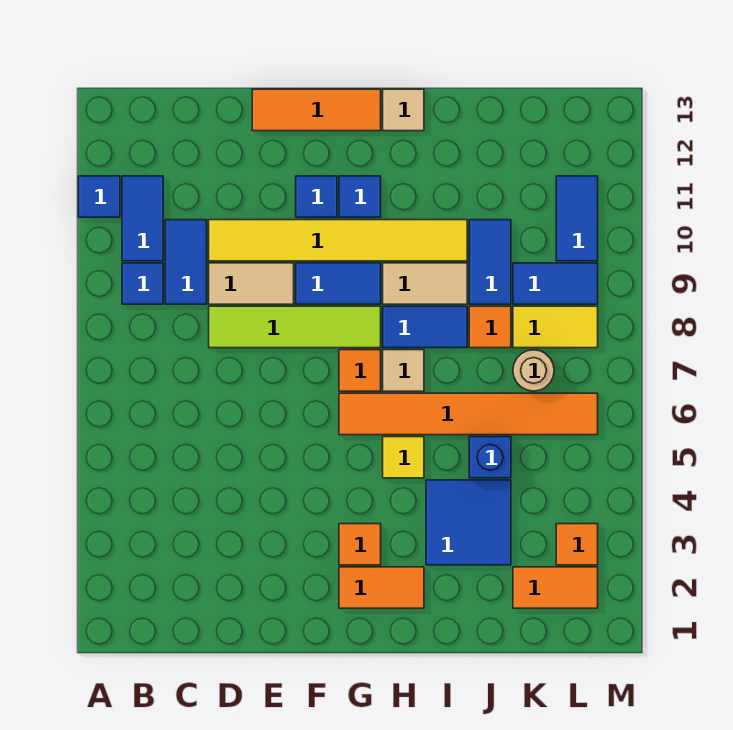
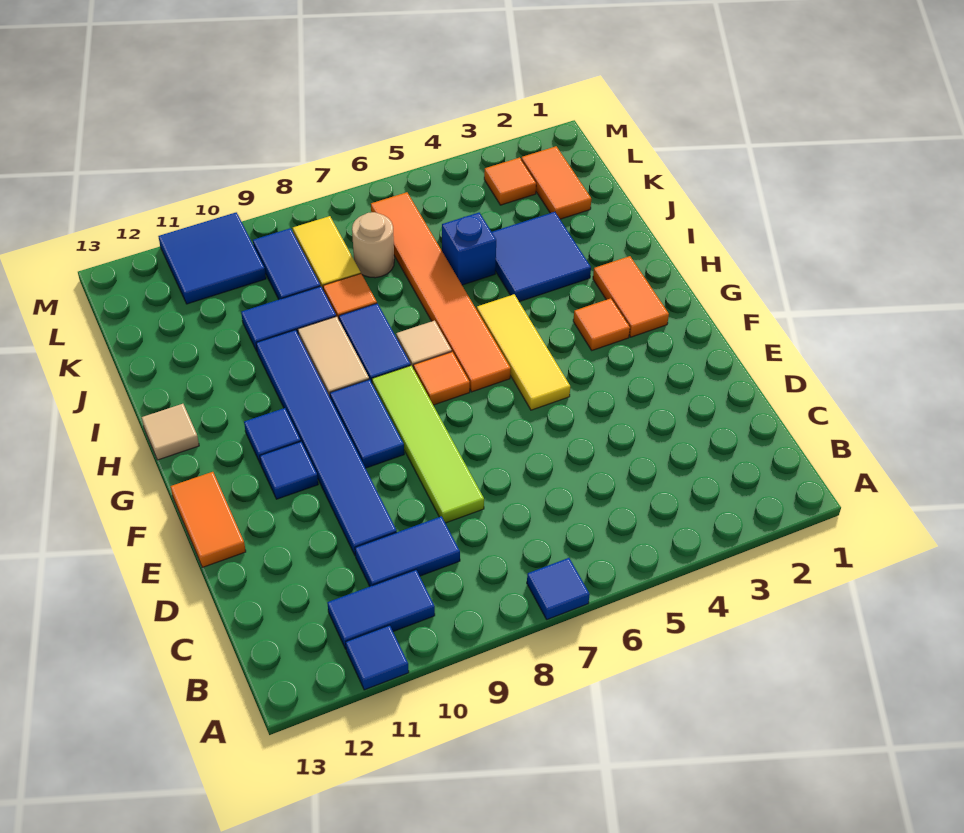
blue tile B9 level 1 -> blue tile A7 level 1
tan tile D9:E9 level 1 -> none
yellow tile D10:I10 level 1 -> blue tile D10:I10 level 1
orange tile E13:G13 level 1 -> orange tile E13:F13 level 1
yellow tile H5 level 1 -> yellow tile F5:H5 level 1
blue tile L10:L11 level 1 -> blue tile L10:M11 level 1

